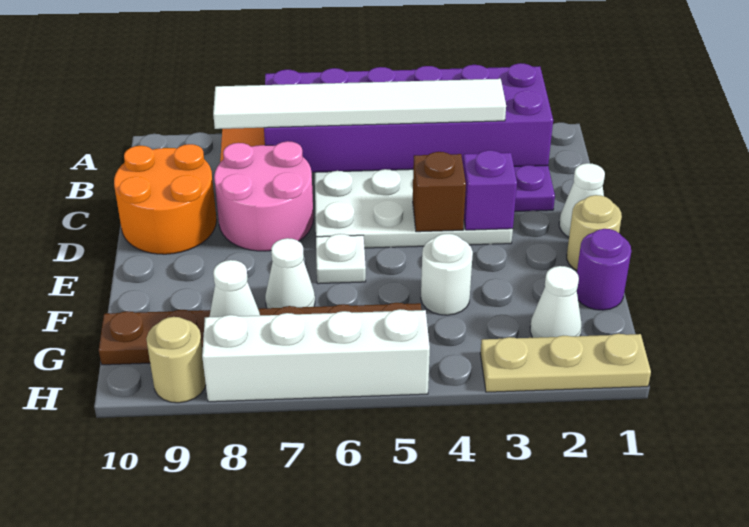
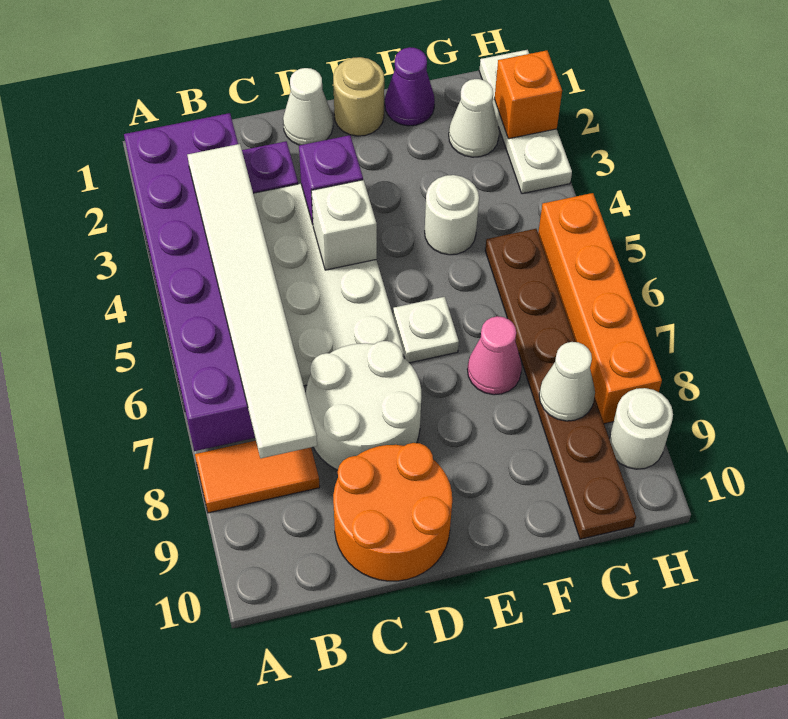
pink round brick C7:D8 level 1 -> white round brick C7:D8 level 1
brown brick D4 level 2 -> white brick D4 level 2
purple round brick F1 level 1 -> purple cone F1 level 1
white cone F7 level 1 -> pink cone F7 level 1
tan plate H1:H3 level 1 -> white plate H1:H3 level 1
none -> orange brick H2 level 2
white brick H5:H8 level 1 -> orange brick H5:H8 level 1
tan round brick H9 level 1 -> white round brick H9 level 1

